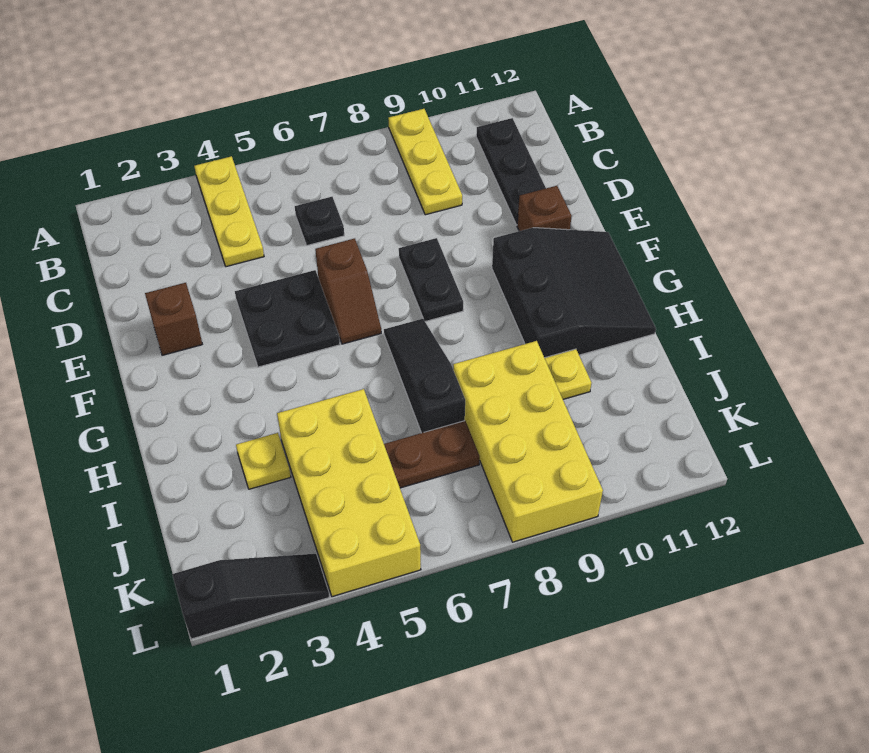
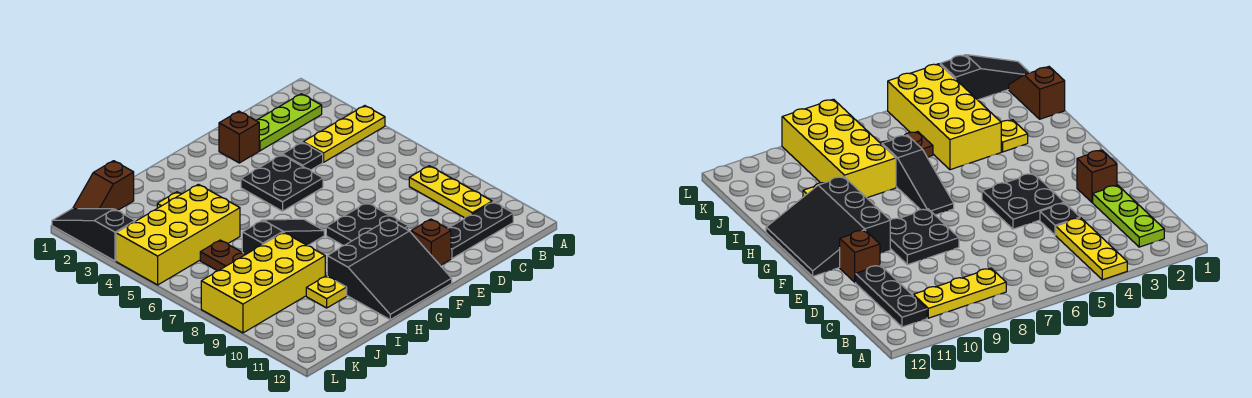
yellow plate A9:C9 level 1 -> yellow plate B8:B10 level 1
none -> lime plate B2:D2 level 1
black plate C6 level 1 -> black plate D4 level 1
brown slope E6:F6 level 1 top E -> brown slope J1:K1 level 1 top J
black plate E8:F8 level 1 -> black plate E8:F9 level 1
black slope L1:L3 level 1 top 1 -> black slope L1:L3 level 1 top 3

